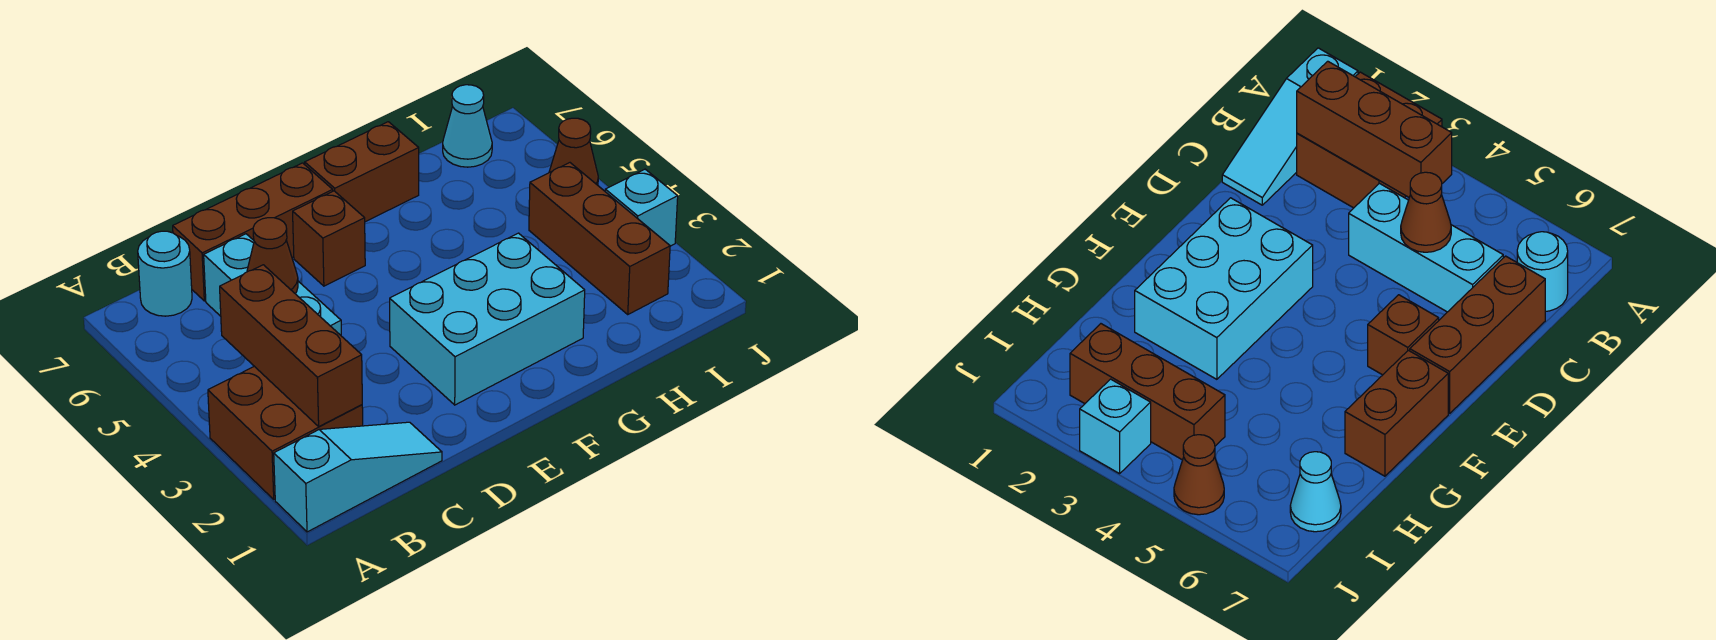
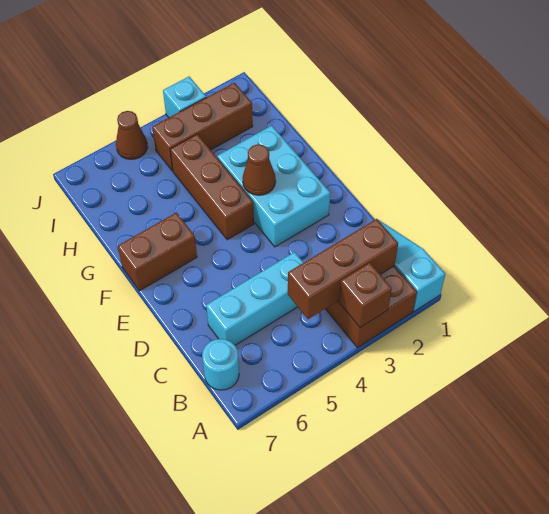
brown cone C5 level 2 -> brown cone F3 level 2
brown brick C7:E7 level 1 -> brown brick F4:H4 level 1
brown brick E6 level 1 -> brown brick A3 level 2
brown brick F7:G7 level 1 -> brown brick F6:F7 level 1
cyan cone I7 level 1 -> none

